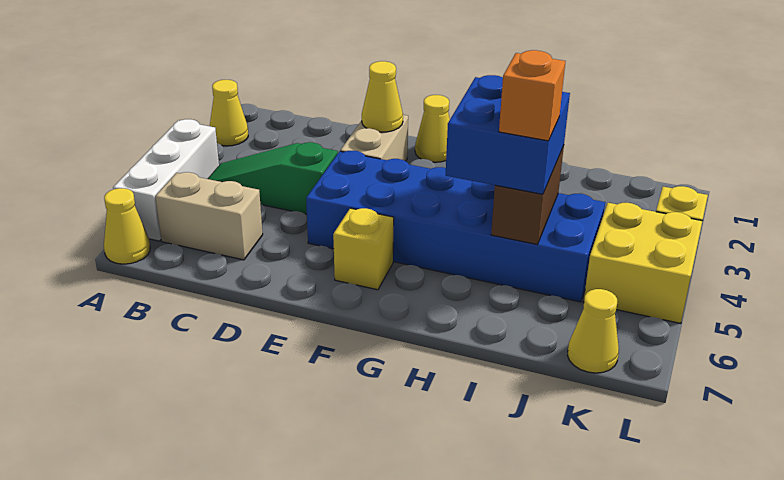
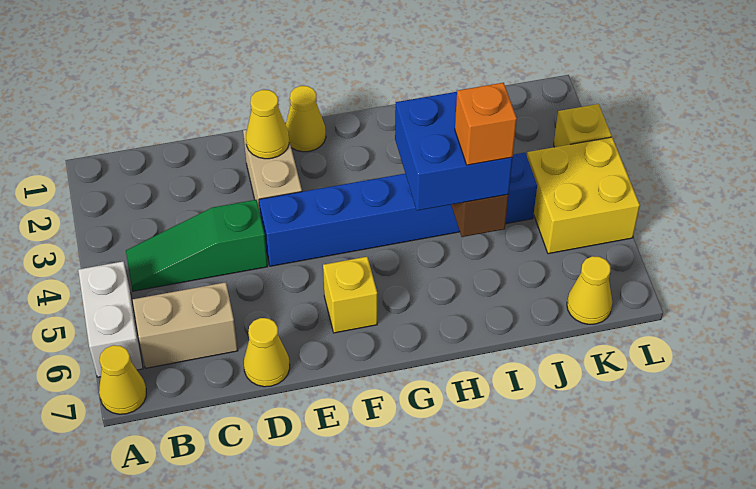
yellow cone A2 level 1 -> yellow cone D7 level 1
white brick A4:A6 level 1 -> white brick A5:A6 level 1
blue brick E4:J5 level 1 -> blue brick E4:J4 level 1

